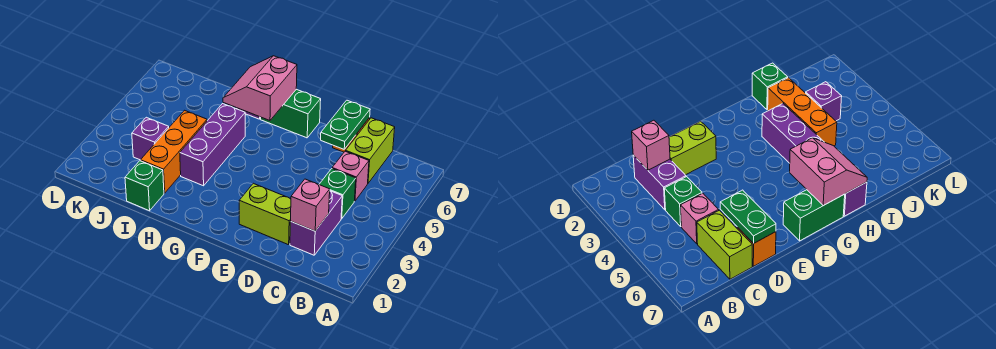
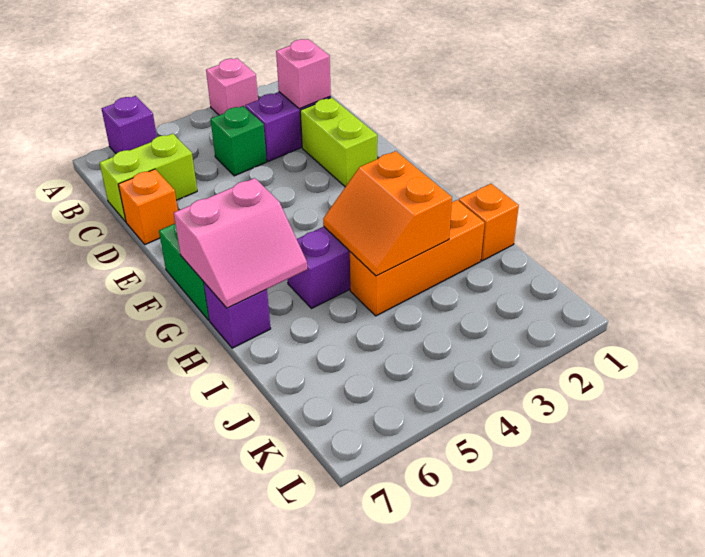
pink brick C5 level 1 -> pink brick A3 level 1
green plate D6:D7 level 2 -> none
none -> orange slope H3:I4 level 2 top 3
green brick I1 level 1 -> orange brick I1 level 1
purple brick J3 level 1 -> purple brick A6 level 1

